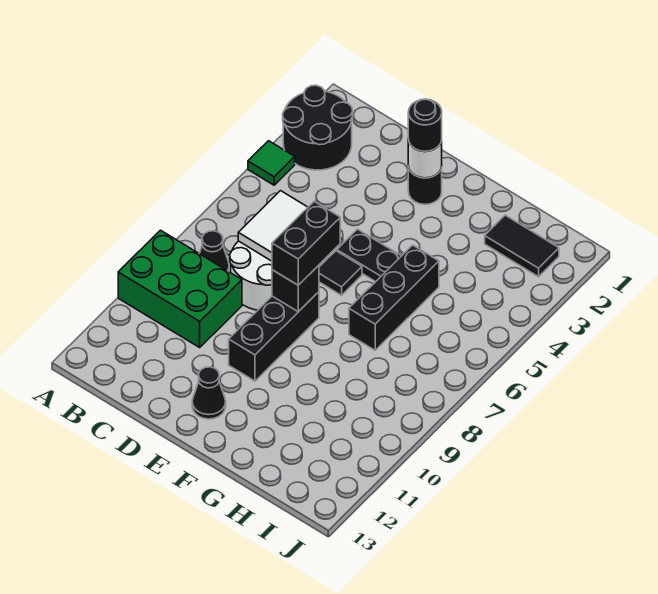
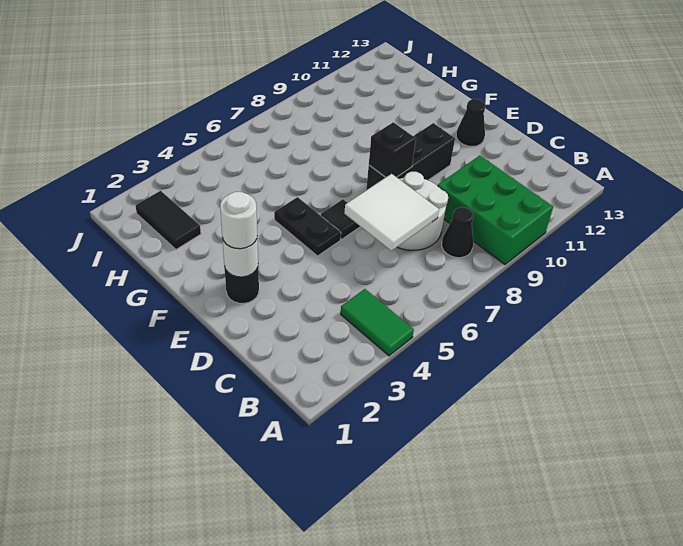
black round brick A2:B3 level 1 -> none
green tile A4 level 1 -> green tile A4:B4 level 1
black round brick E2 level 3 -> white round brick E2 level 3
black brick E7:E8 level 3 -> none
black brick G5:G7 level 1 -> none

